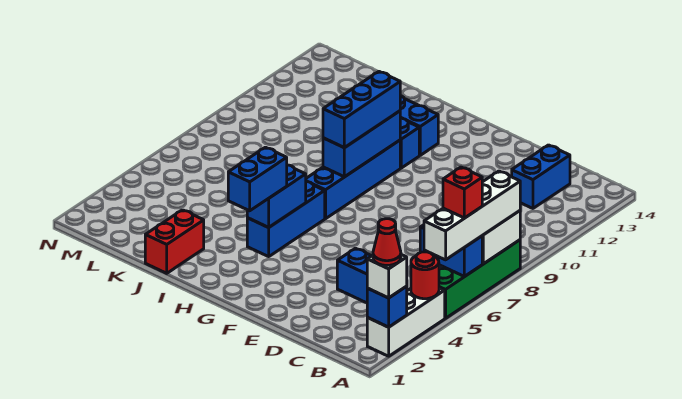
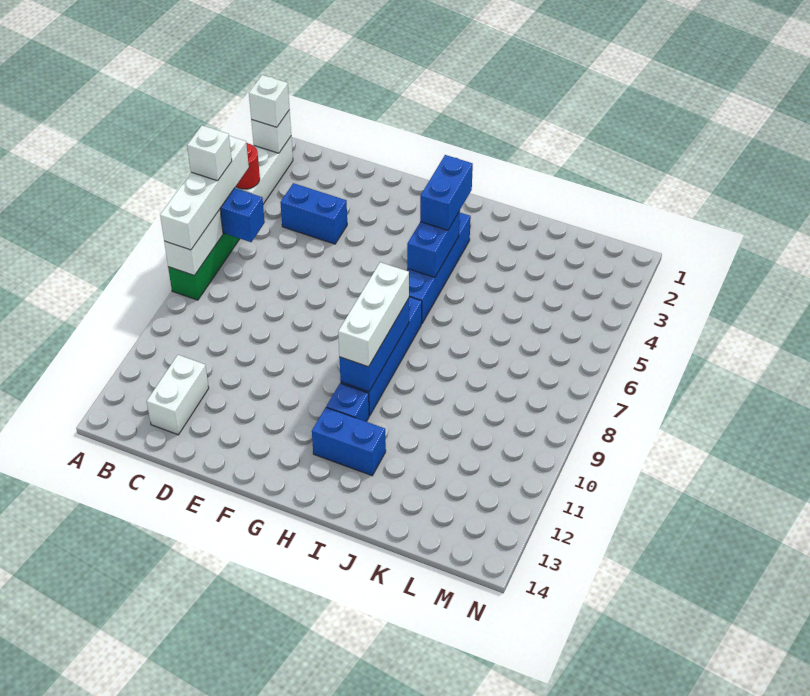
blue brick A2 level 2 -> white brick A2 level 2
red cone A2 level 4 -> none
red brick A6 level 4 -> white brick A6 level 4
blue brick C12:C13 level 1 -> white brick C12:C13 level 1
blue brick H4:H6 level 1 -> blue brick H3:H6 level 1
blue brick H8:H10 level 3 -> white brick H8:H10 level 3
red brick J1:J2 level 1 -> none

